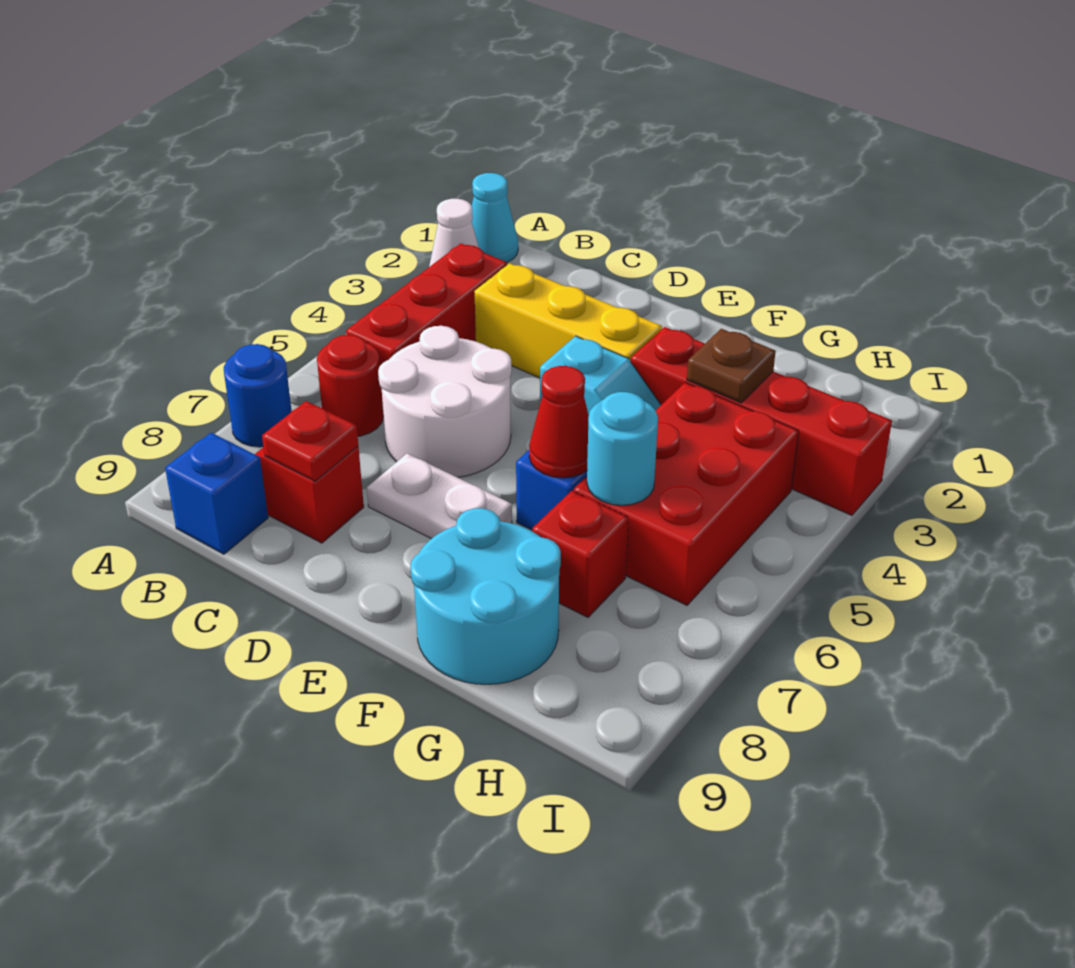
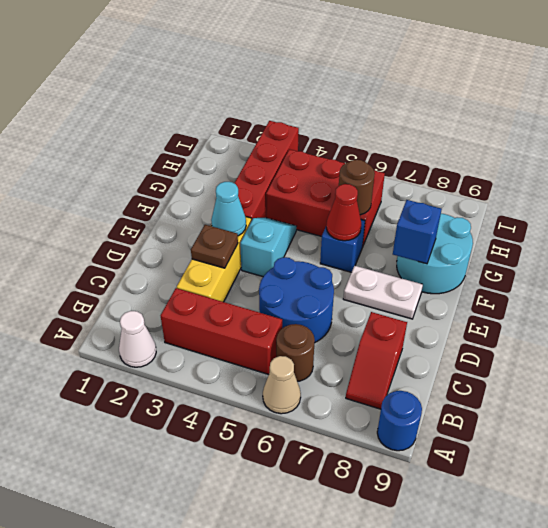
cyan cone A1 level 1 -> cyan cone E3 level 2
none -> tan cone A6 level 1
blue round brick A7 level 1 -> blue round brick A9 level 1
red round brick B6 level 1 -> brown round brick B6 level 1
blue brick B9 level 1 -> blue brick F8 level 2
white round brick C5:D6 level 1 -> blue round brick C5:D6 level 1
red plate C8 level 2 -> none
white plate D7:E7 level 1 -> white plate E7:E8 level 1
brown plate G3 level 2 -> brown plate D3 level 2
cyan round brick G6 level 2 -> brown round brick G6 level 2
red brick G7 level 1 -> none

